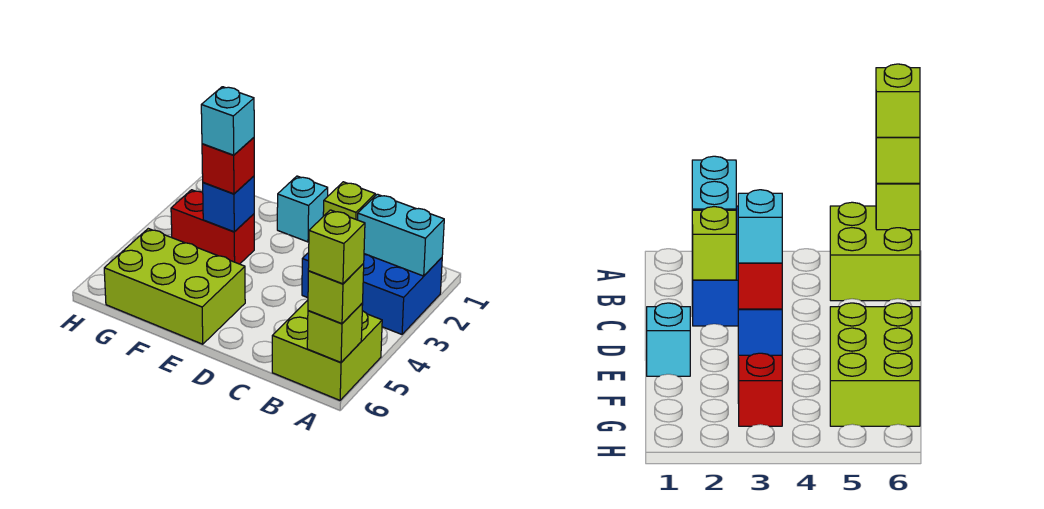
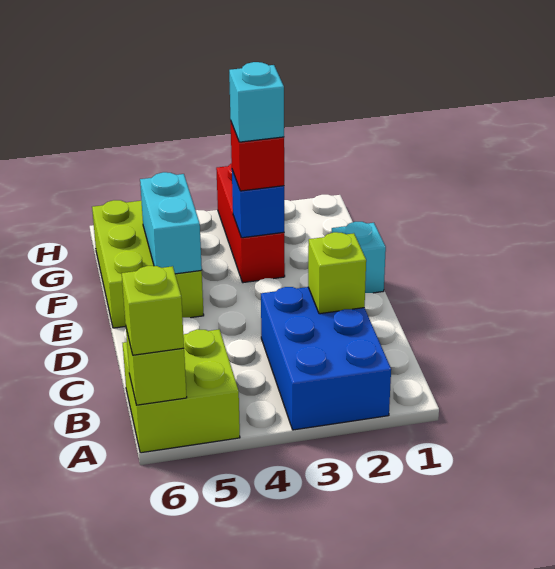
cyan brick A2:B2 level 2 -> cyan brick E5:F5 level 2
lime brick A6 level 4 -> none
red brick F3:G3 level 1 -> red brick F3:H3 level 1

